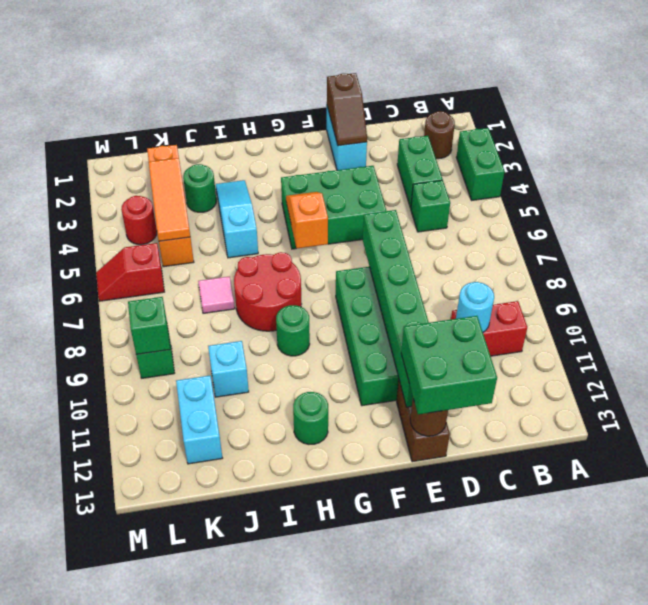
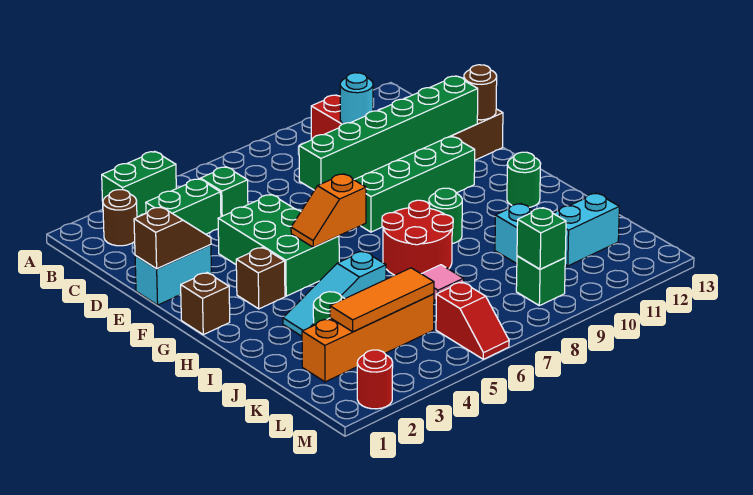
green brick D12:E13 level 3 -> none
none -> brown brick G1 level 1
none -> brown brick G3 level 1
red round brick L4 level 1 -> red round brick M2 level 1

